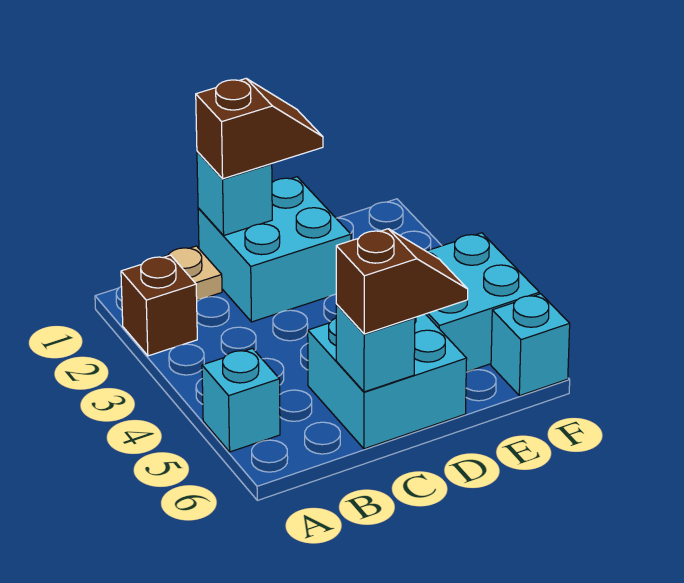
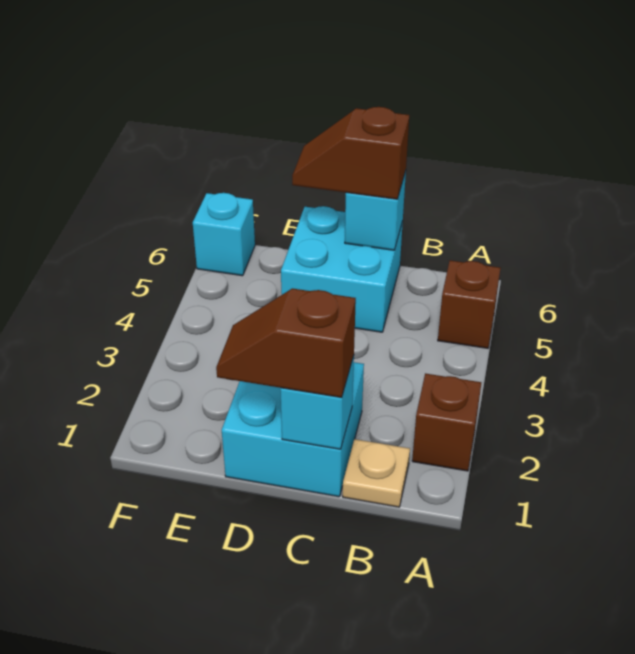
cyan brick A5 level 1 -> brown brick A5 level 1
cyan brick E4:F5 level 1 -> none

